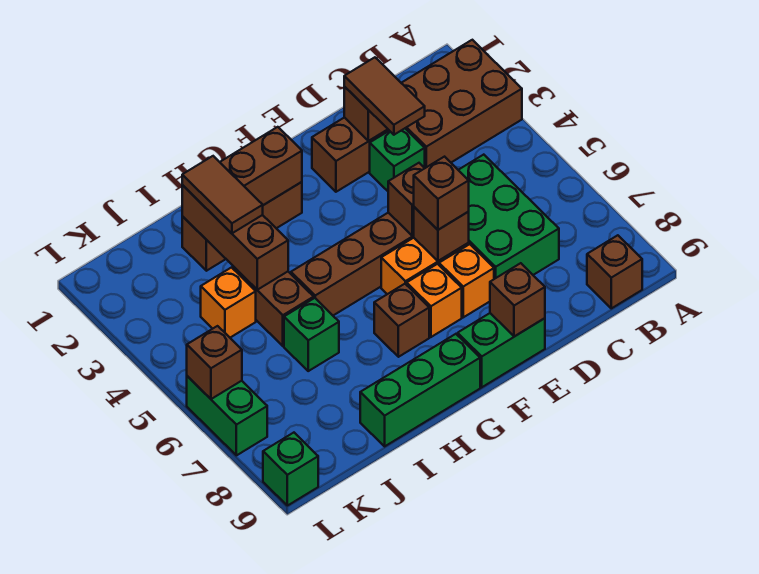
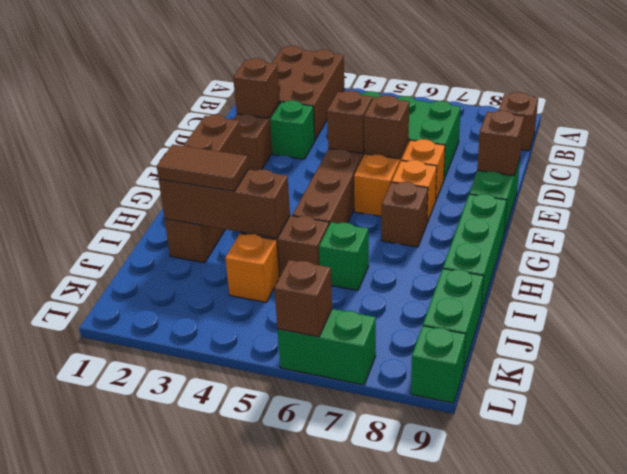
brown tile D2:D3 level 3 -> none
brown brick E6 level 3 -> none
none -> green brick J9:K9 level 1

